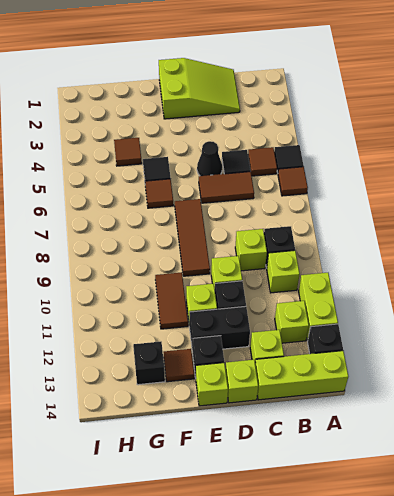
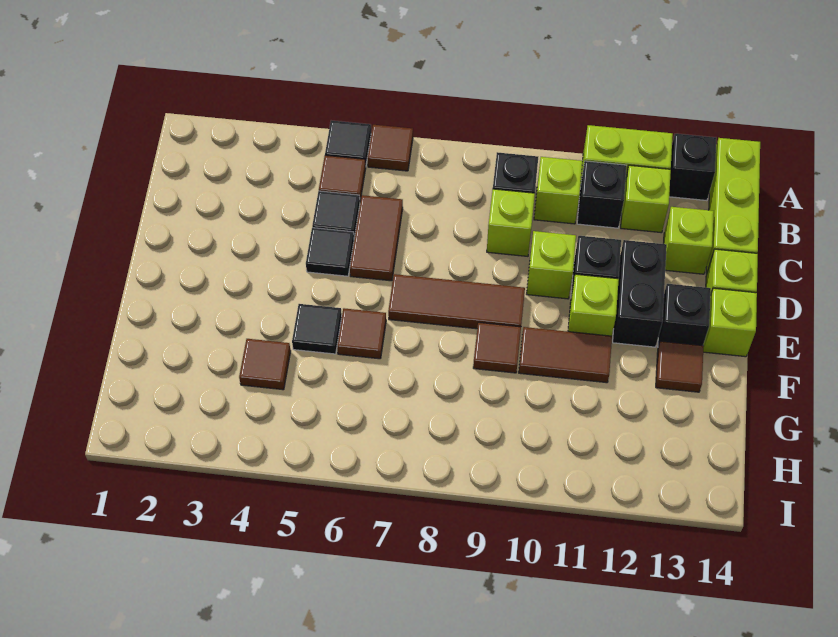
lime slope C1:E2 level 1 top E -> none
black cone D5 level 1 -> black tile D5 level 1
none -> brown tile F9 level 1
black brick G13 level 1 -> black brick B11 level 1

